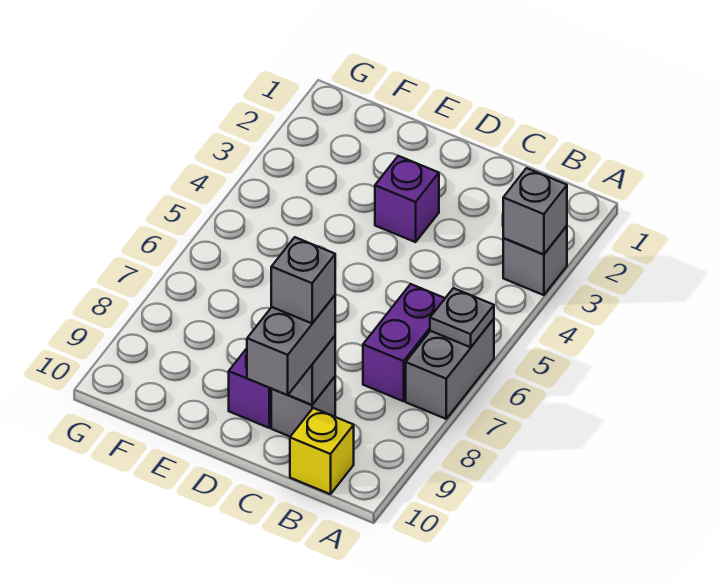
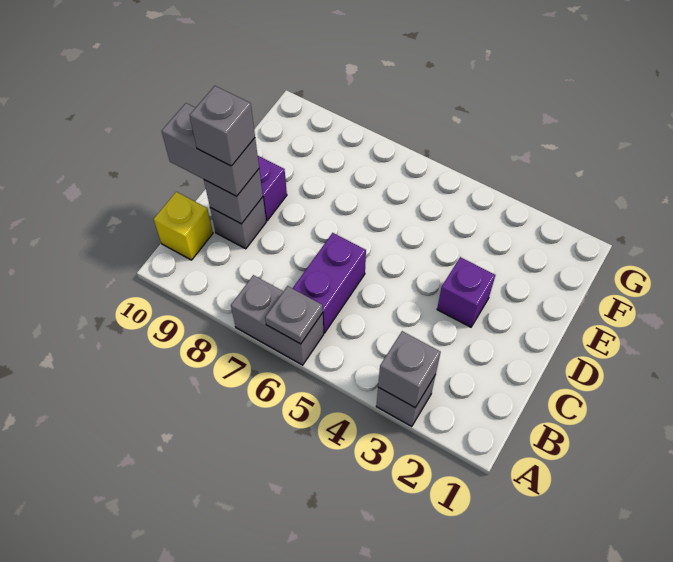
purple brick B6:B7 level 1 -> purple brick B6:C6 level 1

